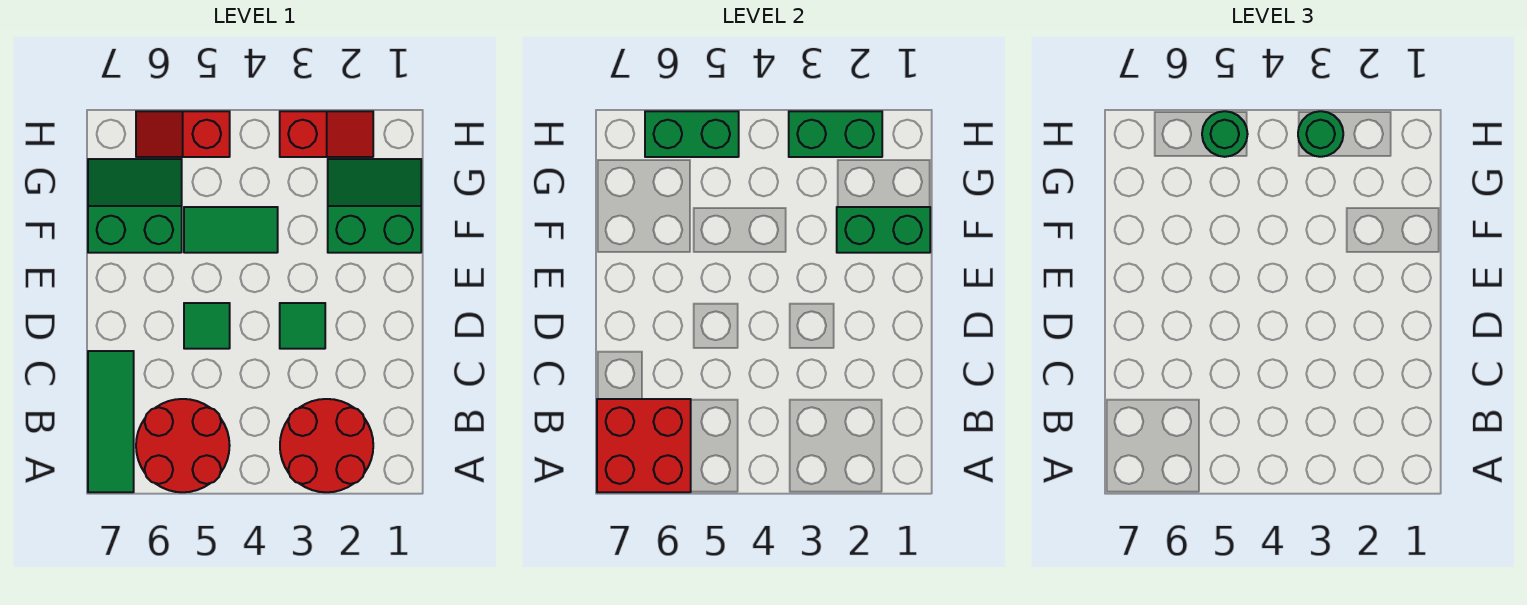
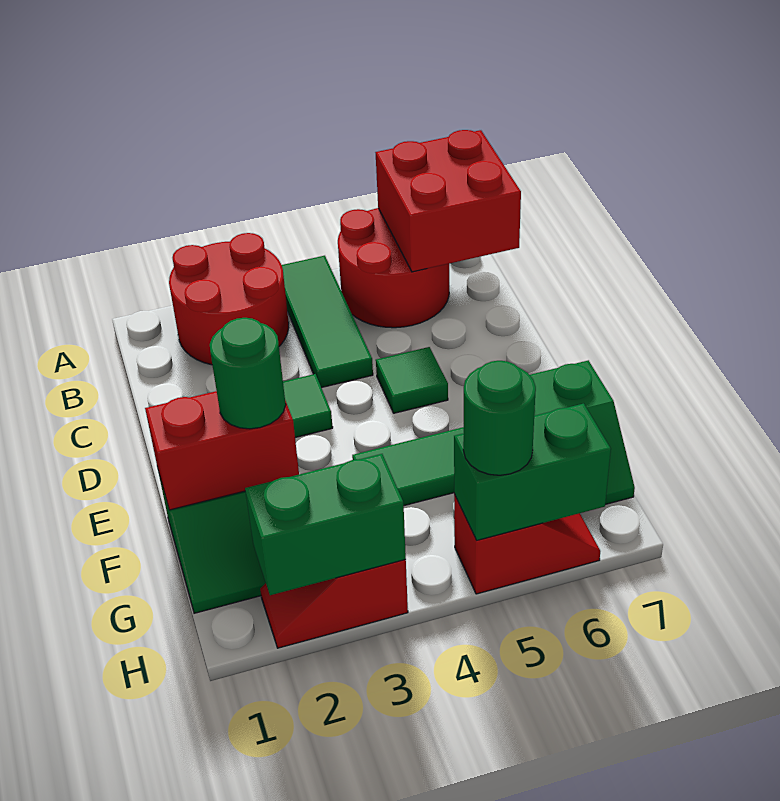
green tile A7:C7 level 1 -> green tile A4:C4 level 1
green brick F1:F2 level 2 -> red brick F1:F2 level 2
green round brick H3 level 3 -> green round brick F2 level 3

